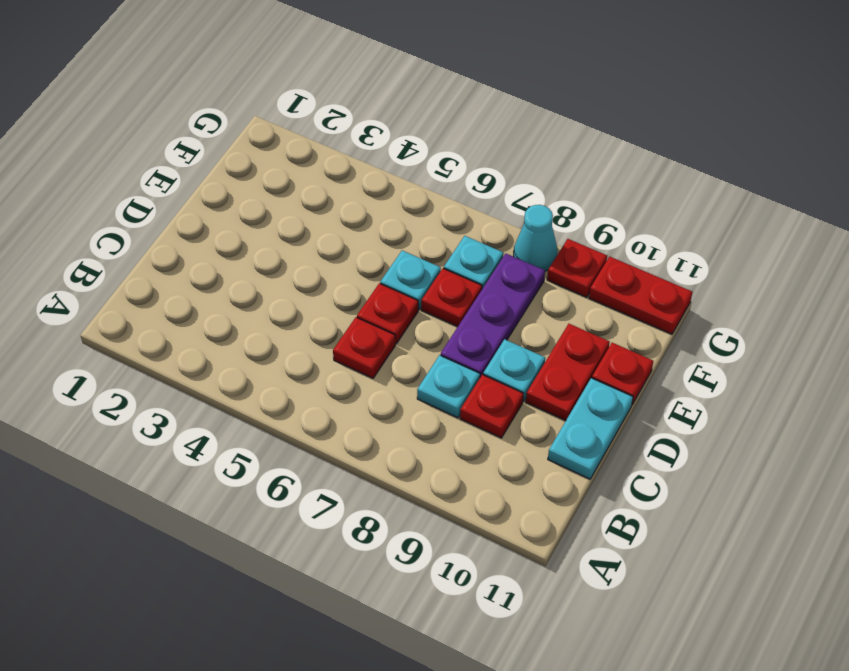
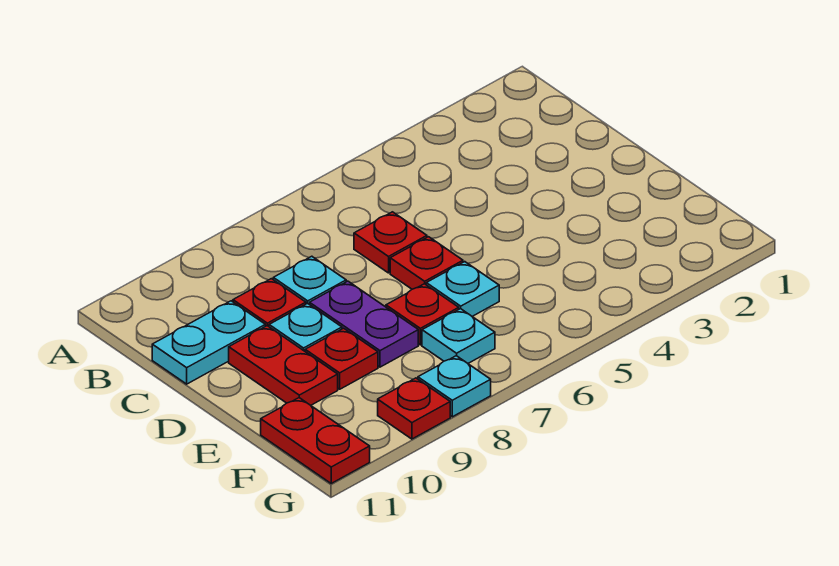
cyan plate C11:D11 level 1 -> cyan plate C10:C11 level 1
purple plate D8:F8 level 1 -> purple plate D8:E8 level 1
red plate E11 level 1 -> red plate E9 level 1
cyan cone G8 level 1 -> cyan plate G8 level 1
red plate G10:G11 level 1 -> red plate F11:G11 level 1

